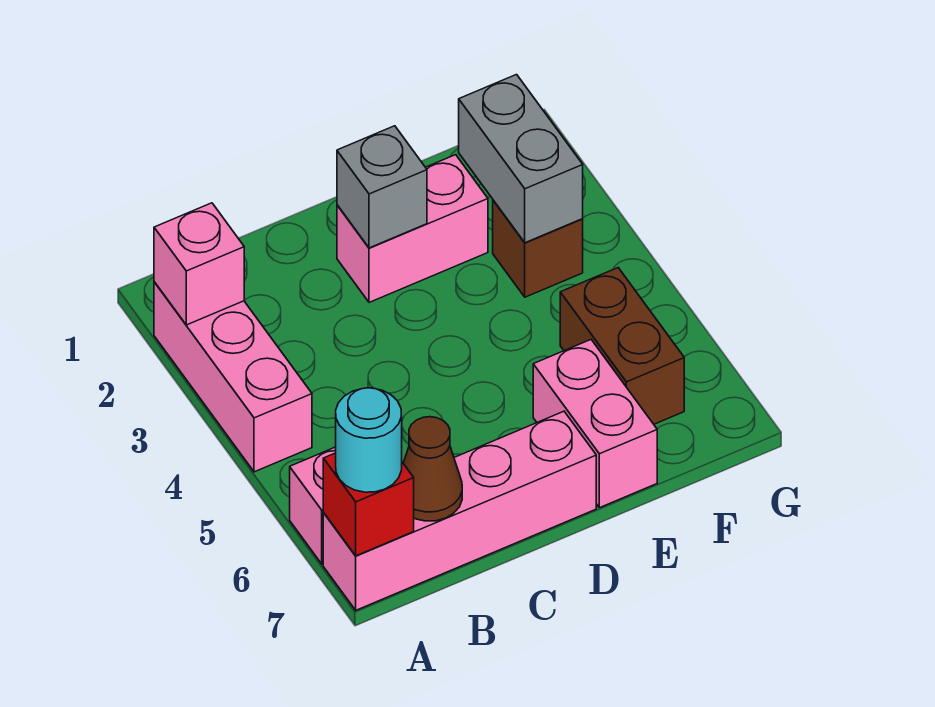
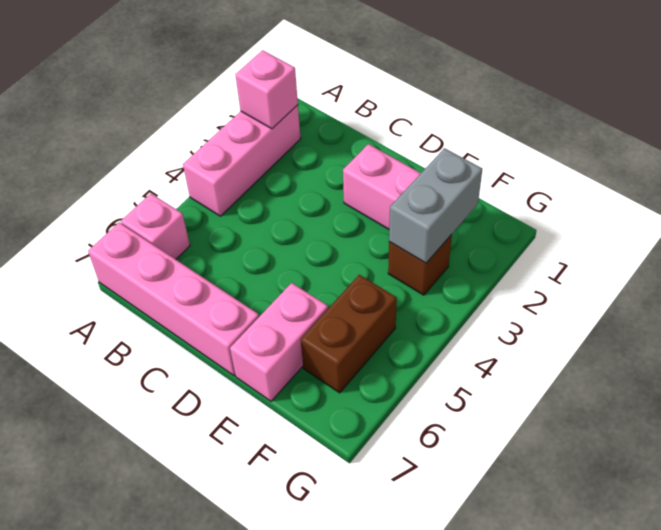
red brick A7 level 2 -> none
cyan round brick A7 level 3 -> none
brown cone B7 level 2 -> none
grey brick D2 level 2 -> none

